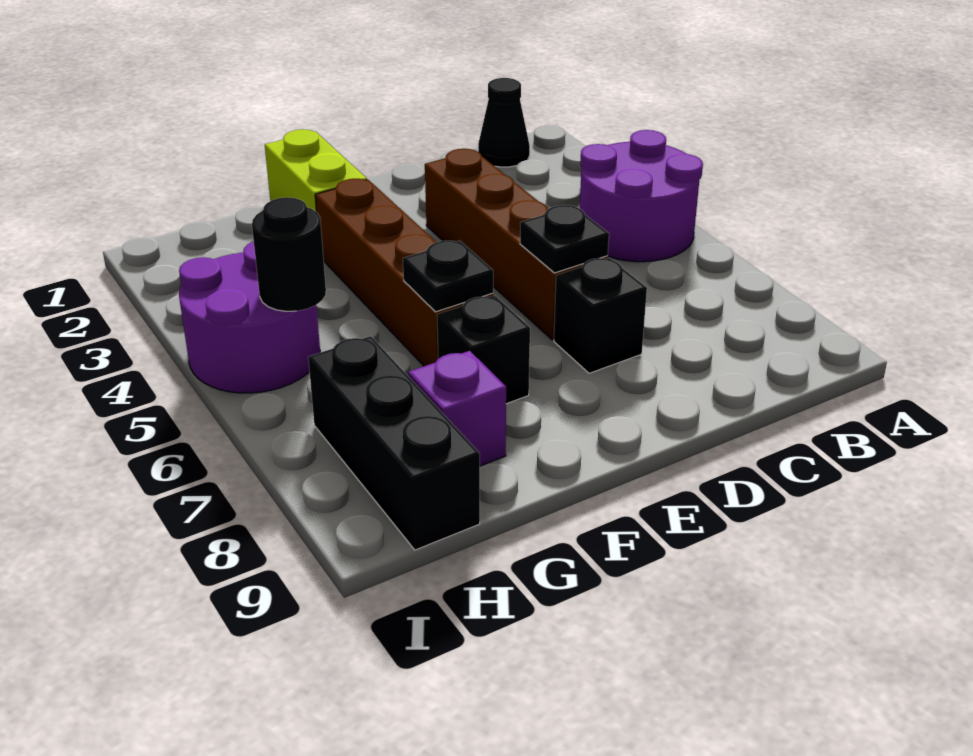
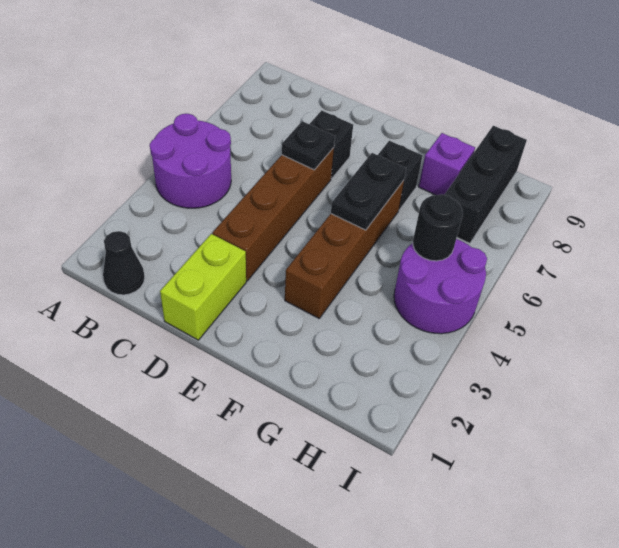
lime brick F1:F2 level 1 -> lime brick D1:D2 level 1
black plate F6 level 2 -> black plate F5:F6 level 2

